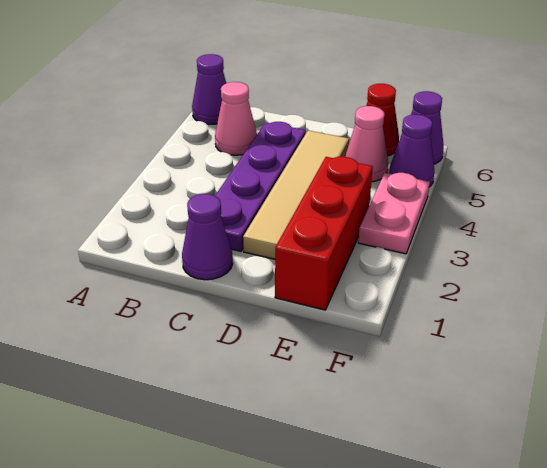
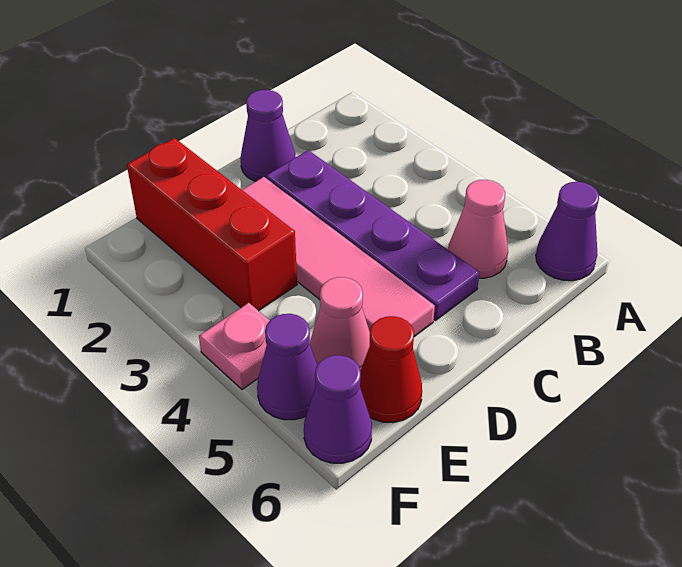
tan tile D2:D5 level 1 -> pink tile D2:D5 level 1
pink plate F3:F4 level 1 -> pink plate F4 level 1

